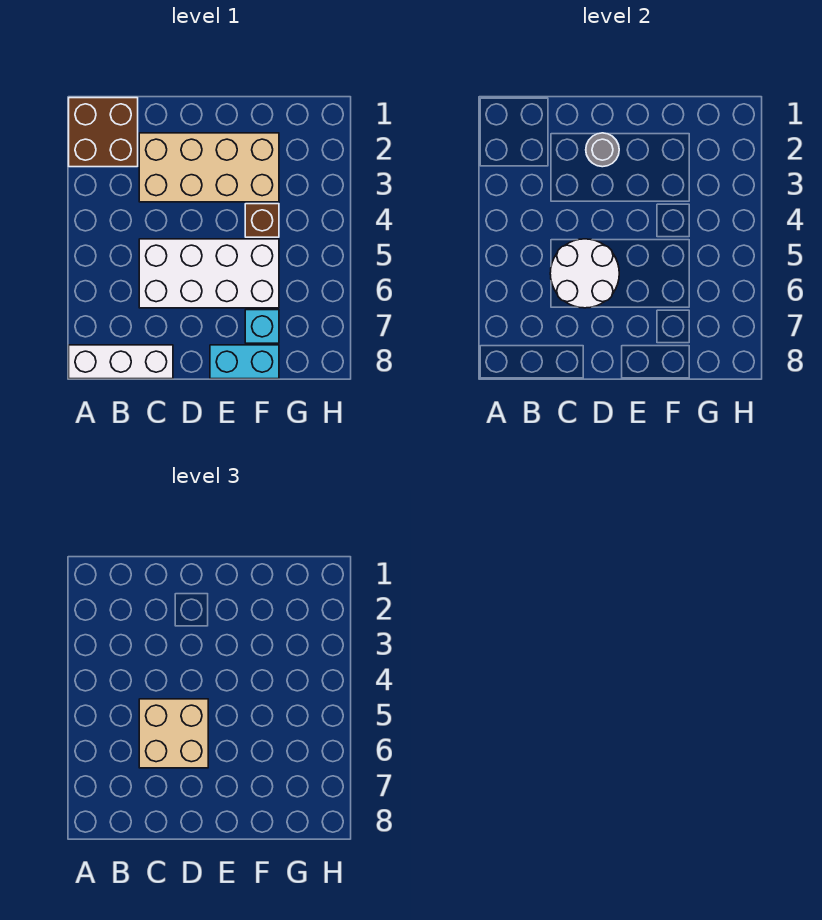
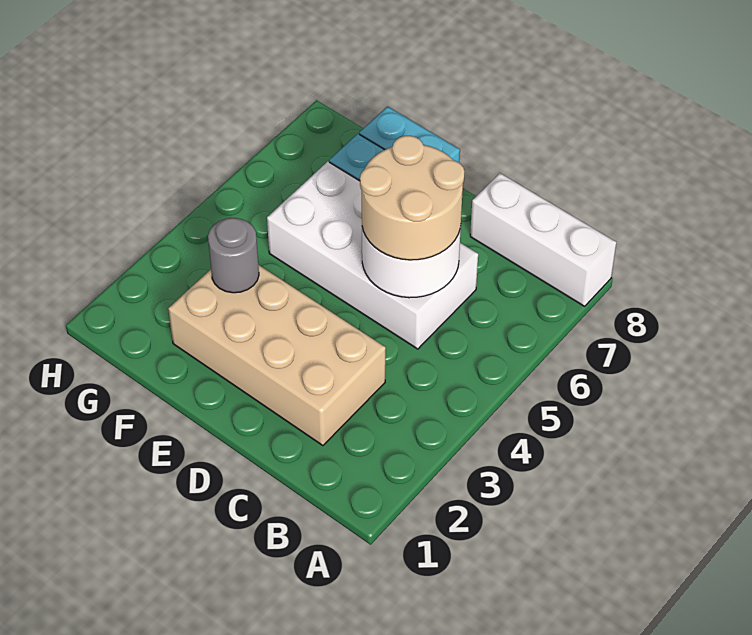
brown brick A1:B2 level 1 -> none
tan brick C5:D6 level 3 -> tan round brick C5:D6 level 3
grey round brick D2 level 2 -> grey round brick F3 level 2
brown brick F4 level 1 -> none

